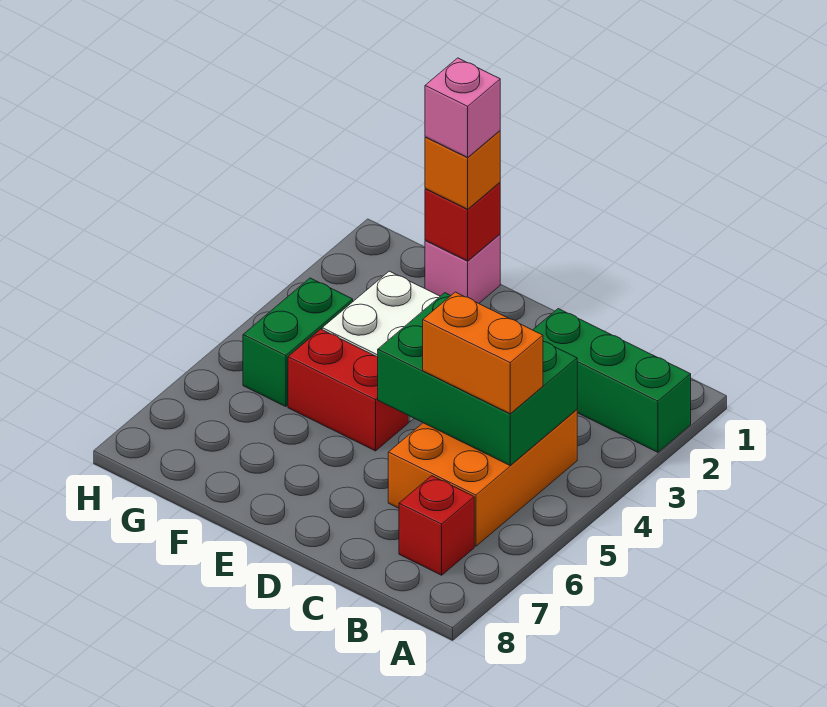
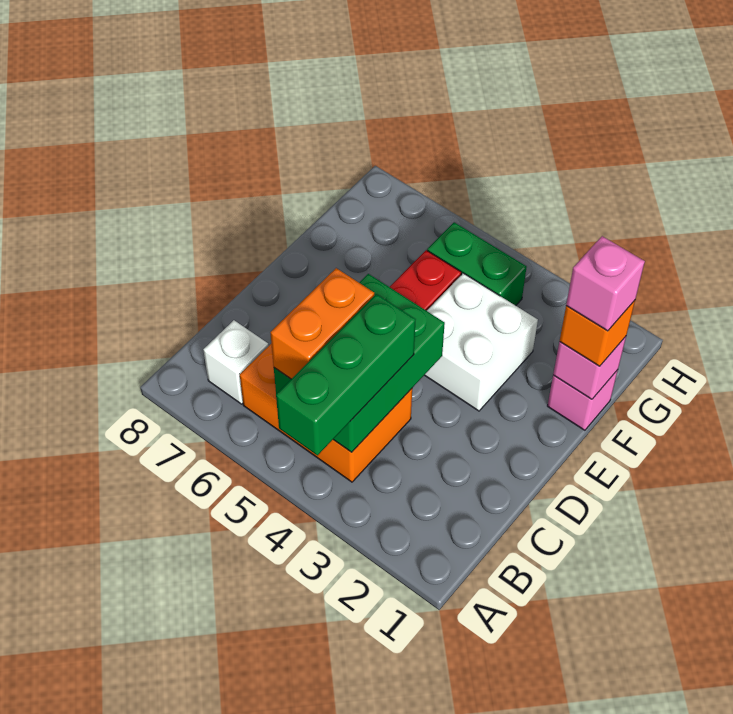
green brick A2:C2 level 1 -> green brick A4:C4 level 3
red brick B7 level 1 -> white brick B7 level 1
red brick F1 level 2 -> pink brick F1 level 2

